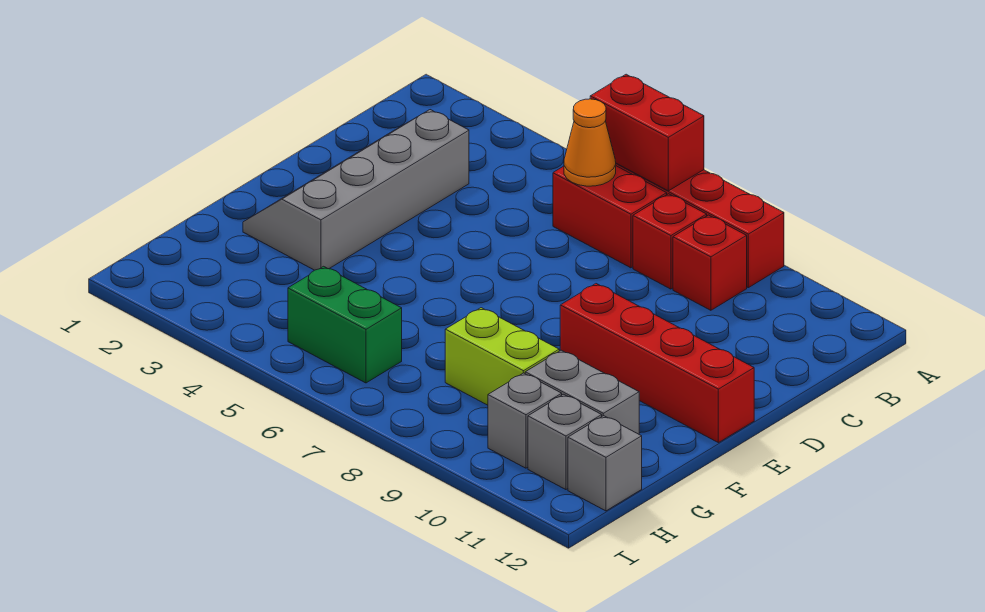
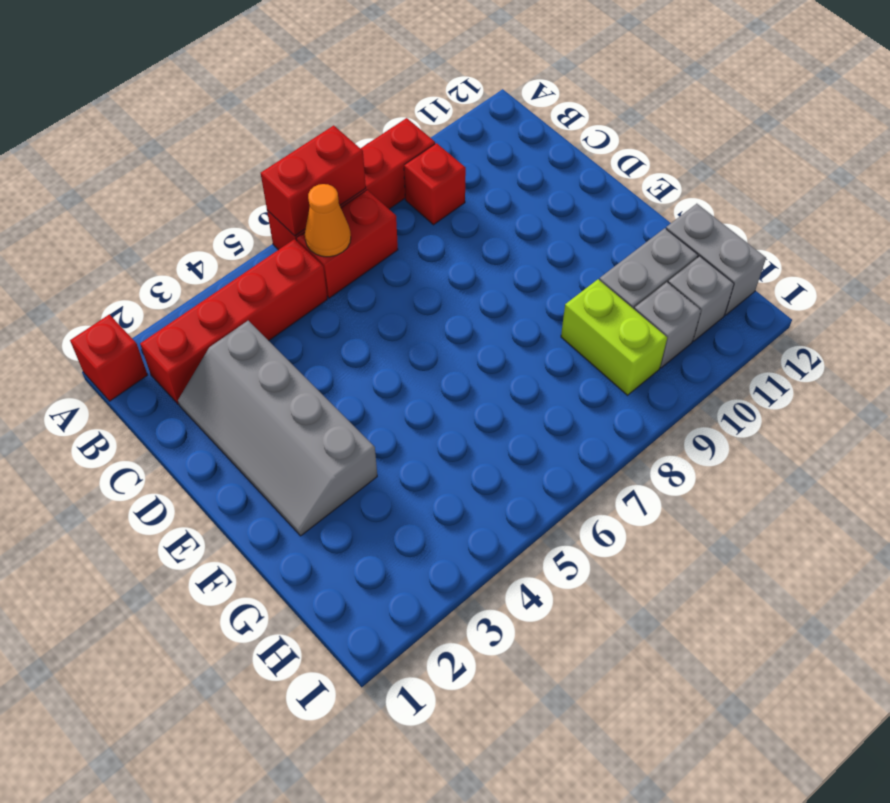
red brick B8 level 1 -> red brick A1 level 1
red brick E9:E12 level 1 -> red brick B2:B5 level 1
lime brick G8:G9 level 1 -> lime brick G9:H9 level 1
green brick H5:H6 level 1 -> none
grey brick H12 level 1 -> grey brick G12:H12 level 1

